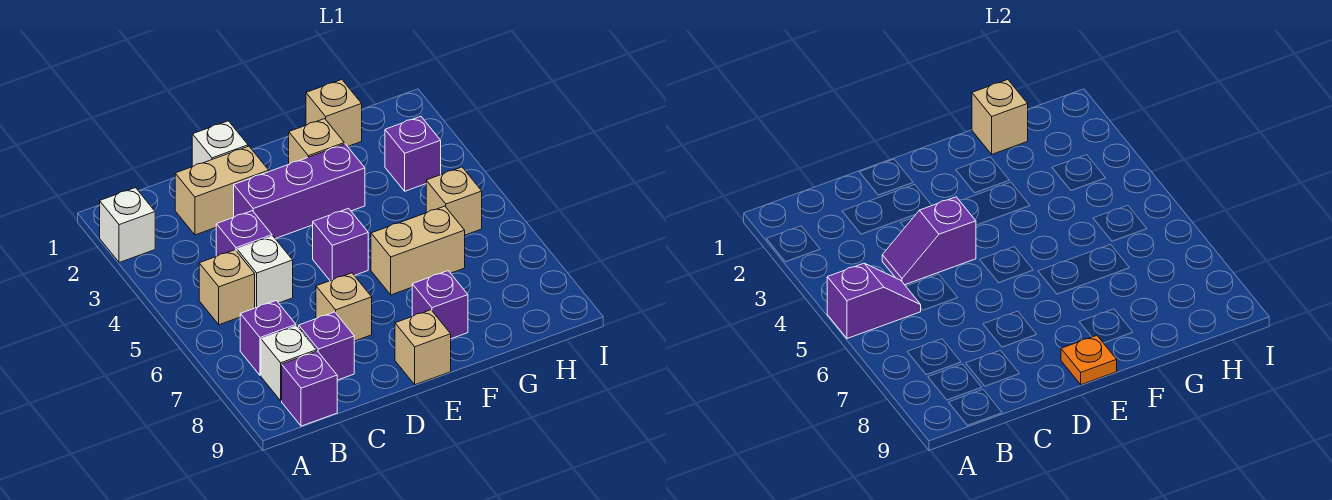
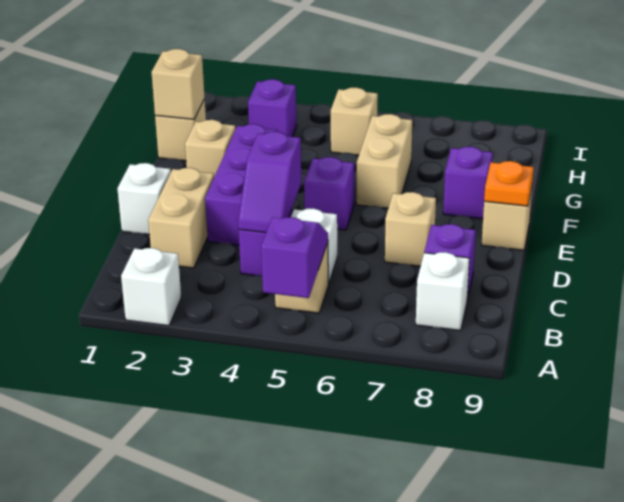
purple brick B7 level 1 -> none
purple brick B9 level 1 -> none

